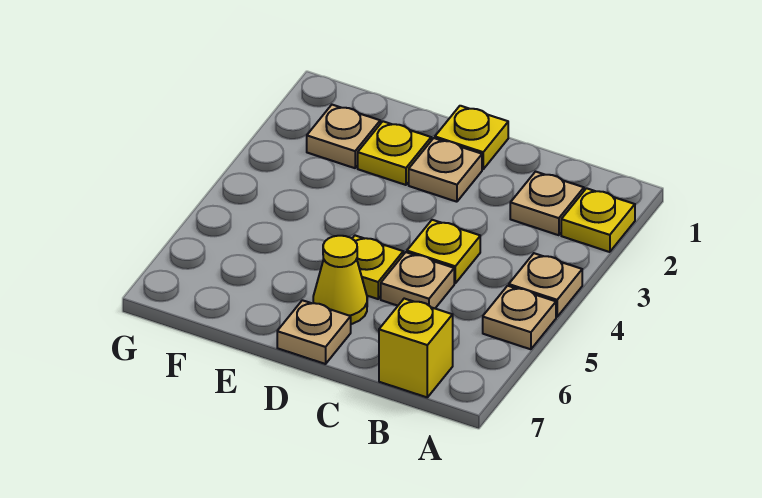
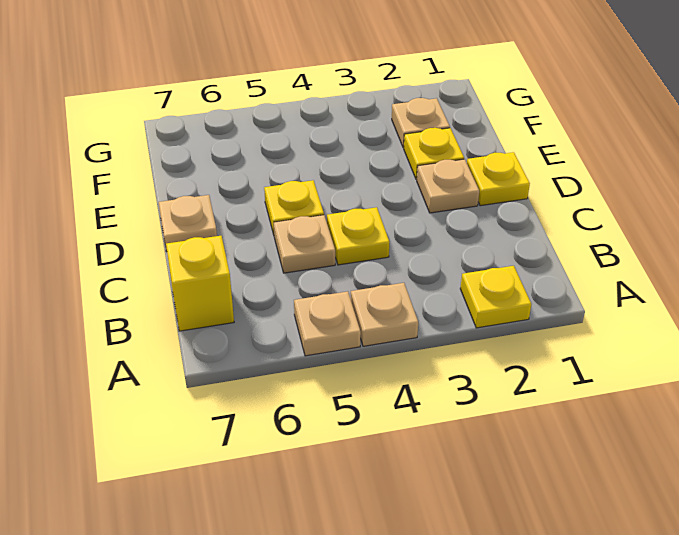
tan plate B2 level 1 -> none
yellow cone D6 level 1 -> none

